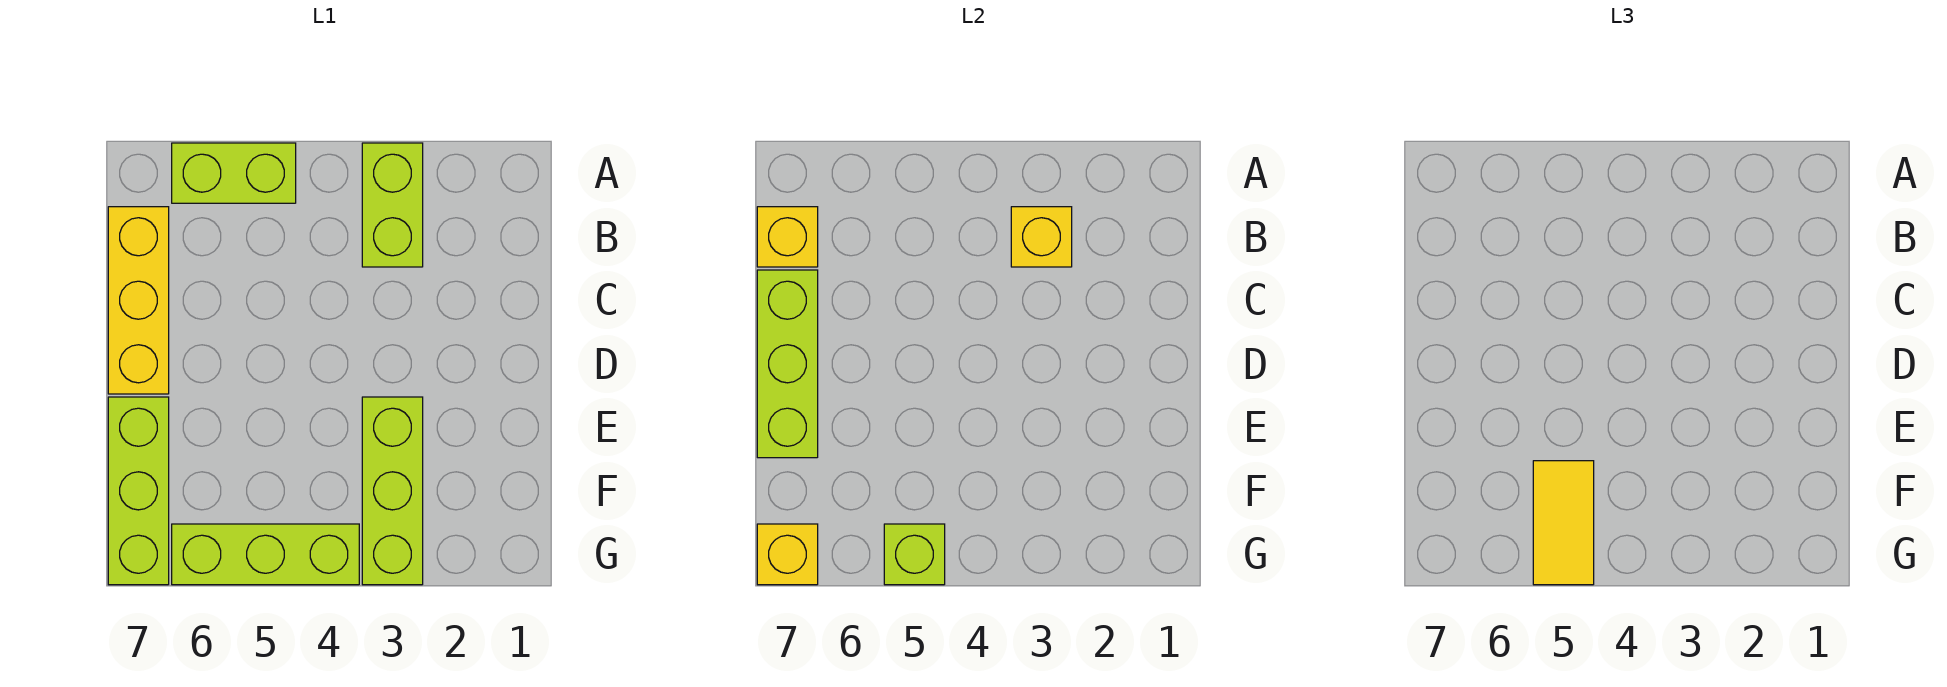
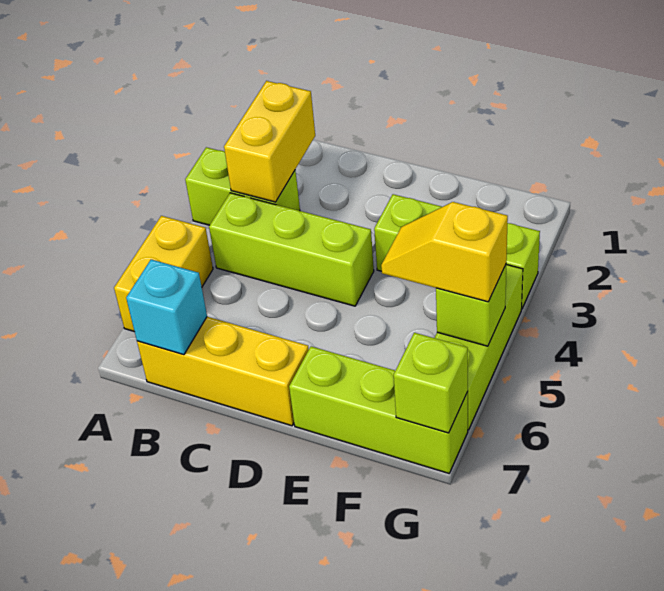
lime brick A5:A6 level 1 -> yellow brick A5:A6 level 1
yellow brick B3 level 2 -> yellow brick B2:B3 level 2
yellow brick B7 level 2 -> cyan brick B7 level 2
lime brick C7:E7 level 2 -> lime brick B4:D4 level 1
yellow tile F5:G5 level 3 -> yellow slope F5:G5 level 3 top G
yellow brick G7 level 2 -> lime brick G7 level 2

